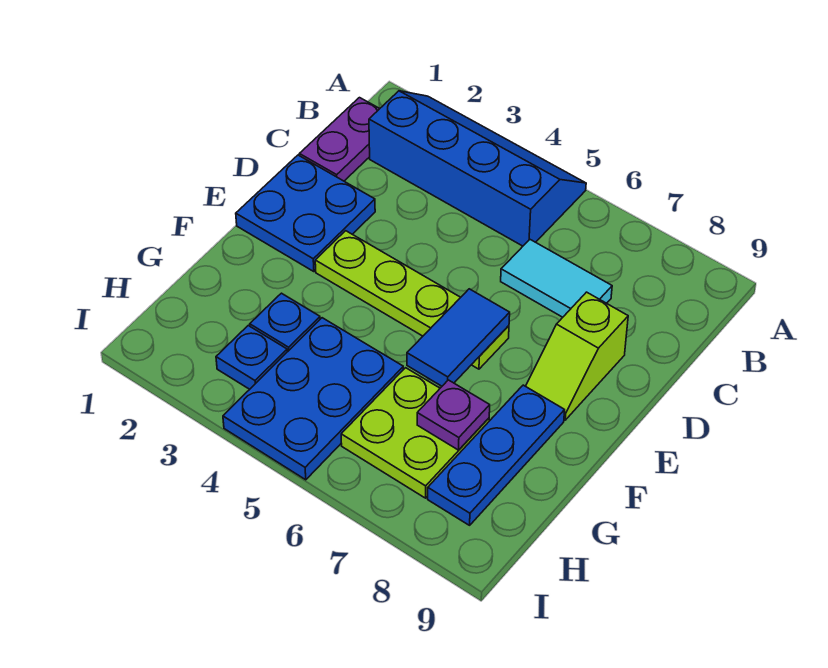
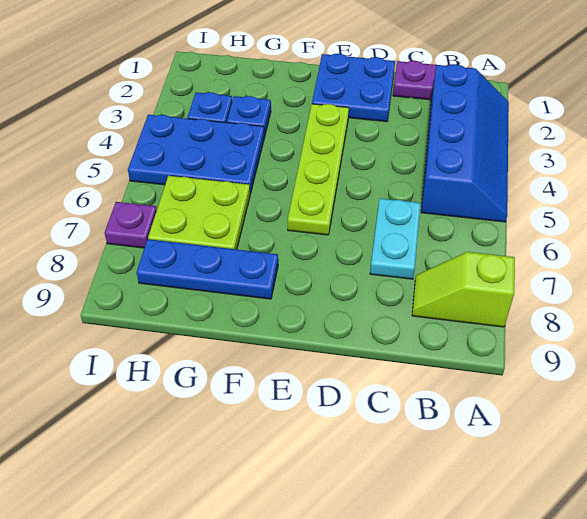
cyan tile C6:C7 level 1 -> cyan plate C6:C7 level 1
lime slope D8:E8 level 1 top D -> lime slope A8:B8 level 1 top A
blue tile E6:F6 level 2 -> none
purple plate G7 level 2 -> purple plate I7 level 1

